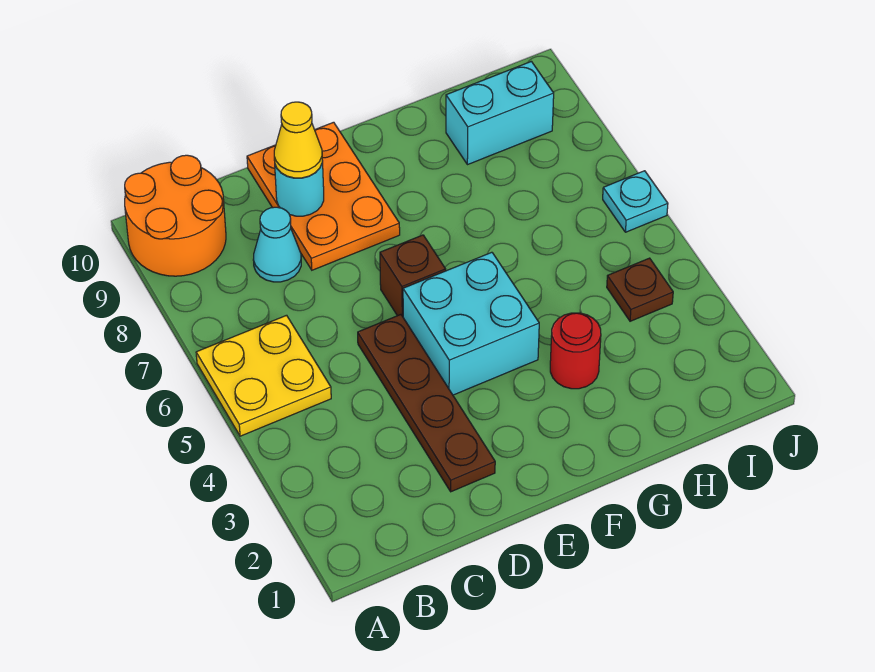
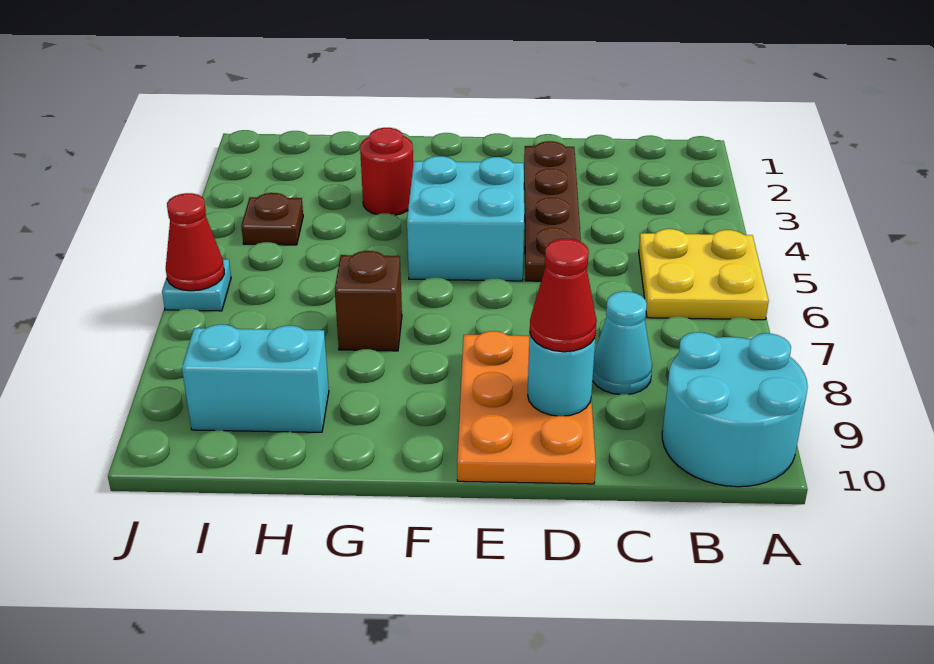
orange round brick A9:B10 level 1 -> cyan round brick A9:B10 level 1
yellow cone D9 level 3 -> red cone D9 level 3
brown brick E6 level 1 -> brown brick G7 level 1
none -> red cone J6 level 2

